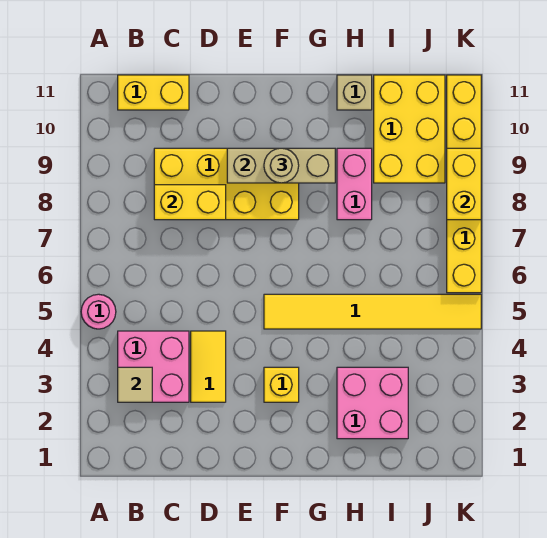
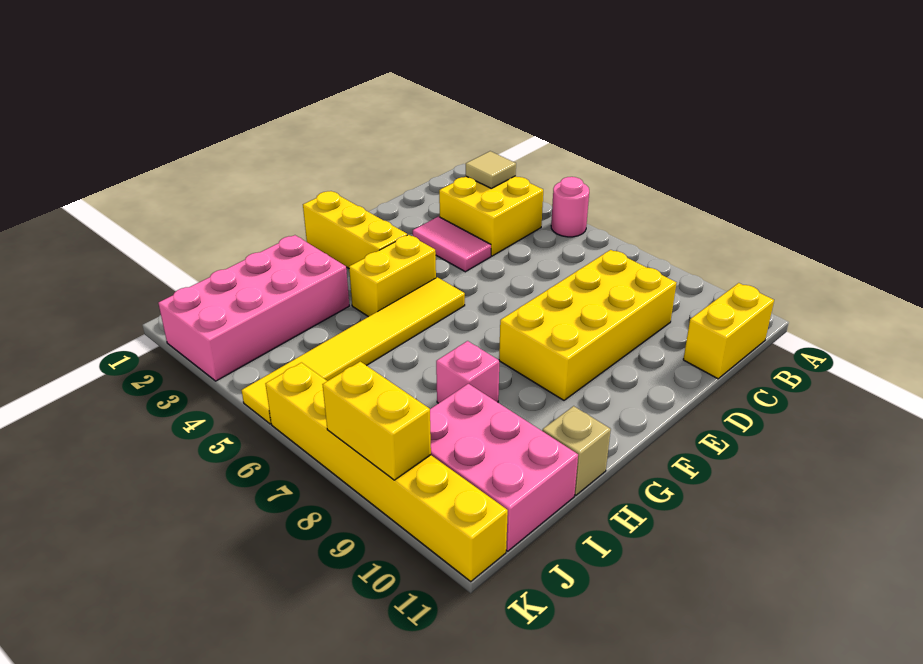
pink brick B3:C4 level 1 -> yellow brick B3:C4 level 1
yellow brick C8:D8 level 2 -> yellow brick F4:G4 level 1
yellow tile D3:D4 level 1 -> pink tile D3:D4 level 1
tan brick E9:G9 level 2 -> none
yellow brick F3 level 1 -> yellow brick F1:F3 level 1
tan round brick F9 level 3 -> none
pink brick H2:I3 level 1 -> pink brick H2:K3 level 1
pink brick H8:H9 level 1 -> pink brick H8 level 1
yellow brick I9:J11 level 1 -> pink brick I9:J11 level 1

